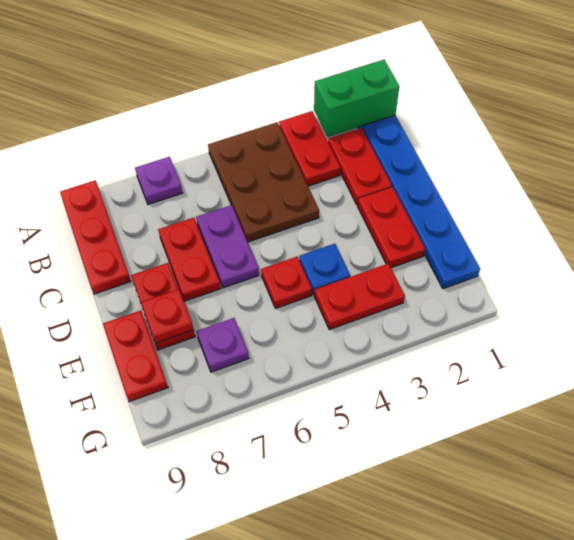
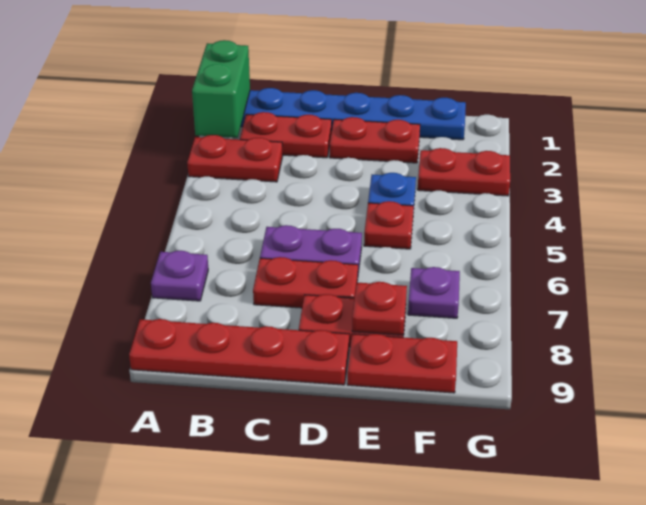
brown plate A4:C5 level 1 -> none
red plate A9:C9 level 1 -> red plate A9:D9 level 1
red plate F3:F4 level 1 -> red plate F3:G3 level 1

